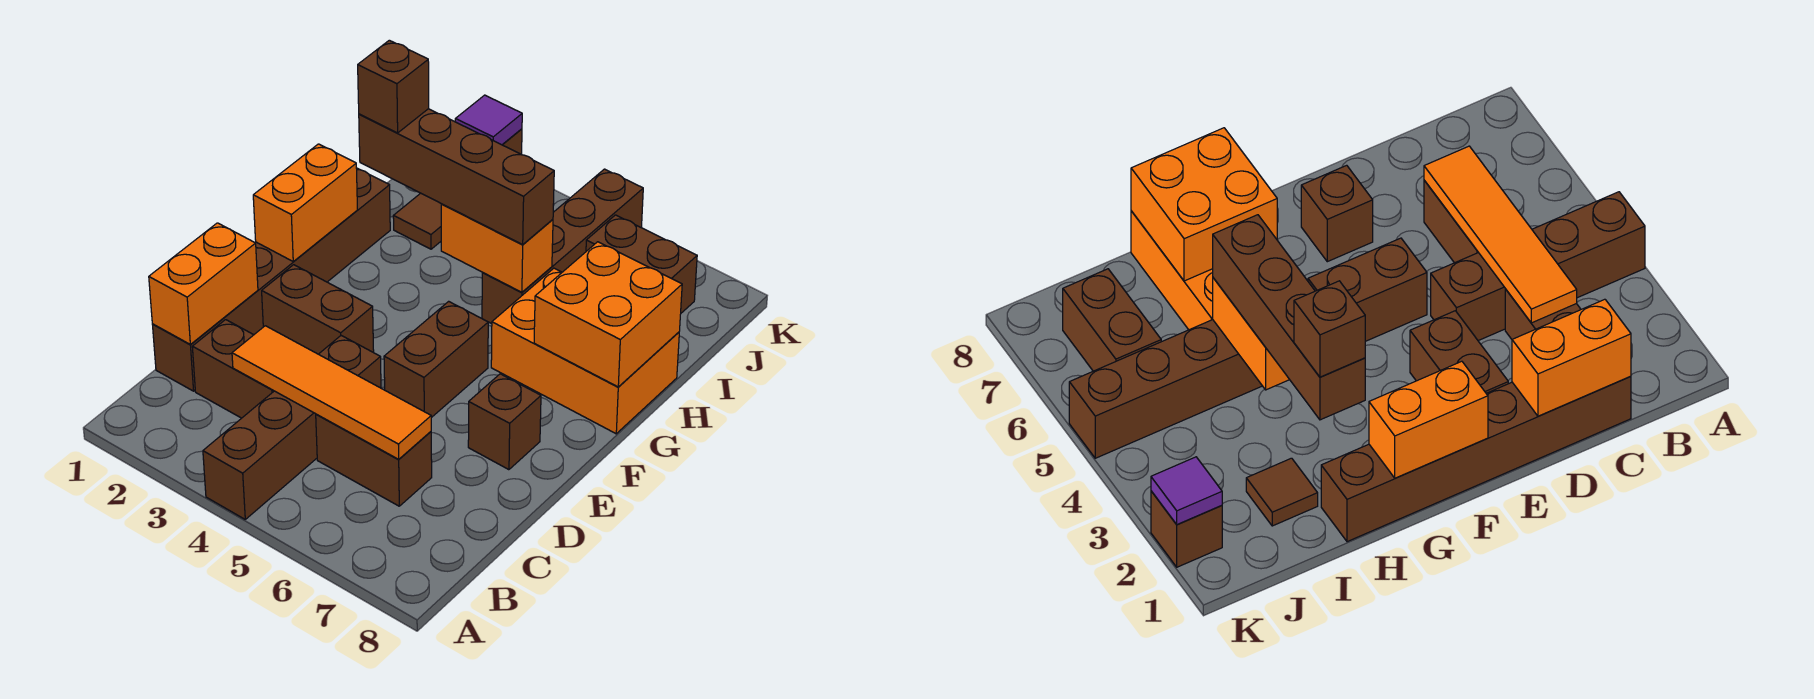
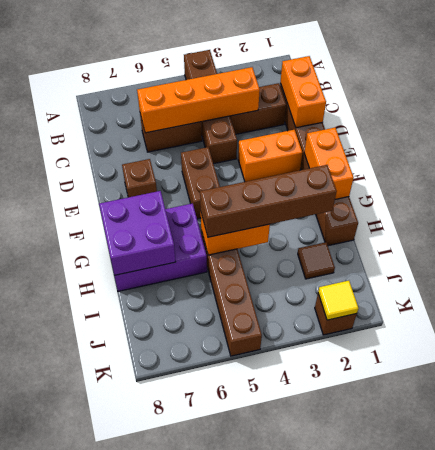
orange tile C3:C6 level 2 -> orange brick C3:C6 level 2
brown brick E2:E3 level 1 -> orange brick E2:E3 level 1
orange brick G6:H8 level 1 -> purple brick G6:H8 level 1
orange brick G7:H8 level 2 -> purple brick G7:H8 level 2
brown brick H2 level 4 -> none
brown brick J6:J7 level 1 -> none
purple tile K2 level 2 -> yellow tile K2 level 2

